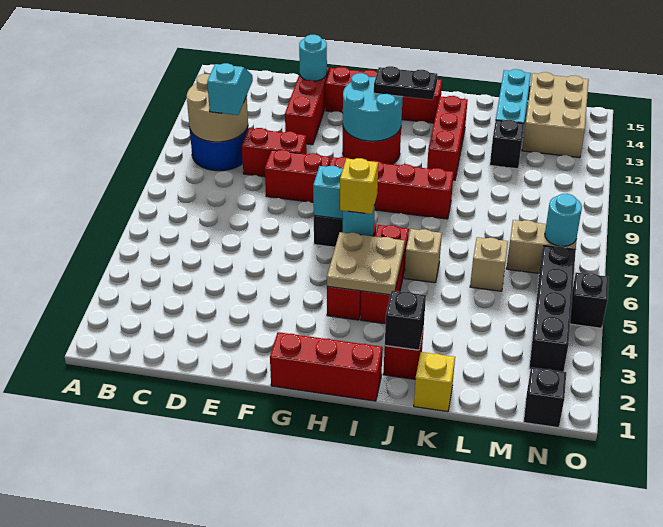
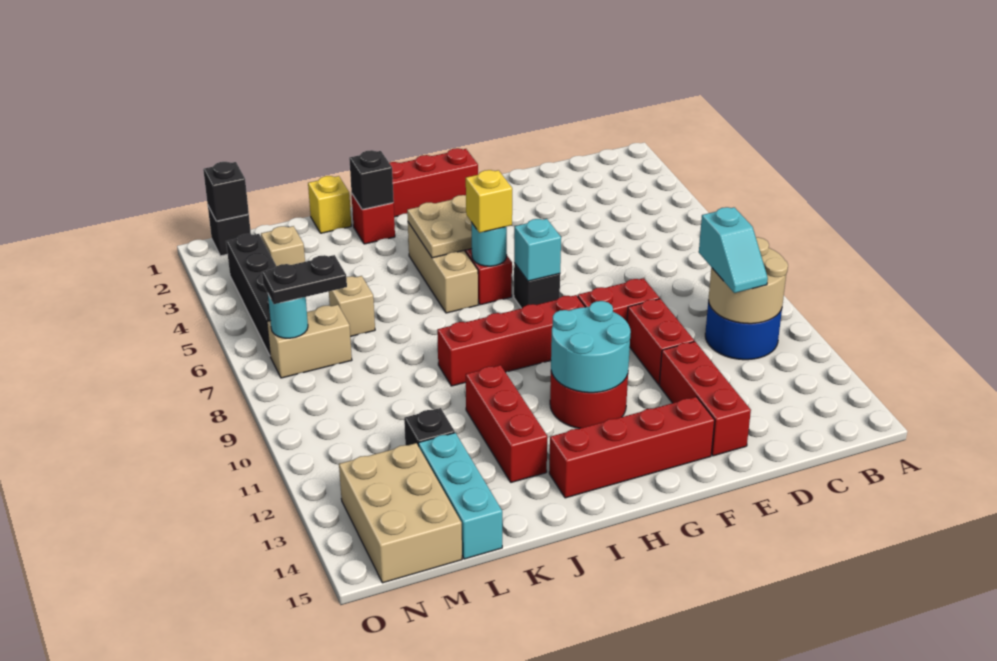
red brick D10:E10 level 1 -> red brick E10:E11 level 1
cyan round brick E14 level 2 -> none
black plate H12:I12 level 3 -> black plate M7:N7 level 3
red brick I4:I6 level 1 -> tan brick I4:I6 level 1
tan brick J6 level 1 -> tan brick M3 level 1
black brick O5 level 1 -> black brick N1 level 2

